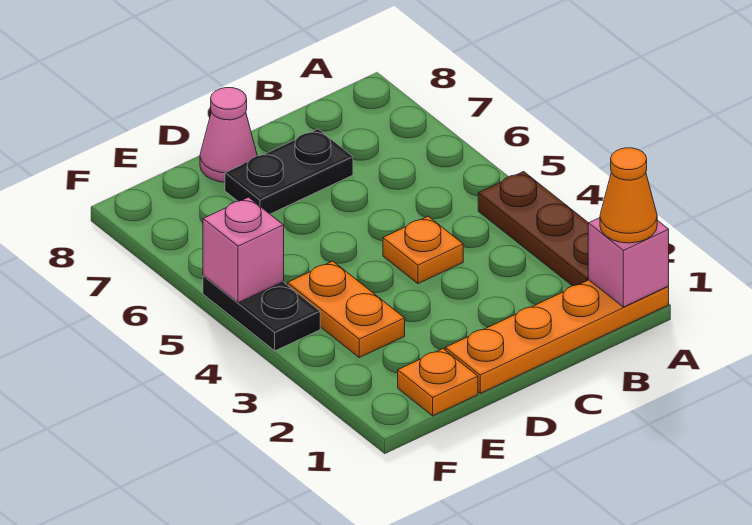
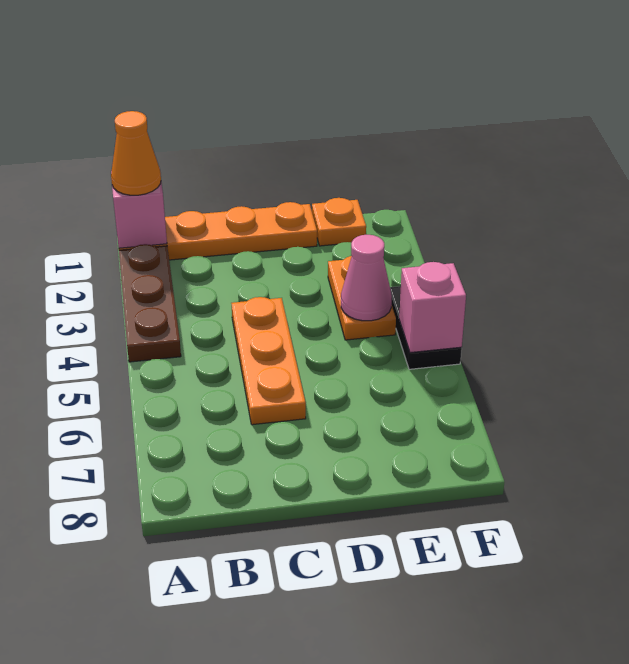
orange plate C4 level 1 -> orange plate C4:C6 level 1
black plate C7:D7 level 1 -> none
pink cone D8 level 1 -> pink cone E4 level 2

